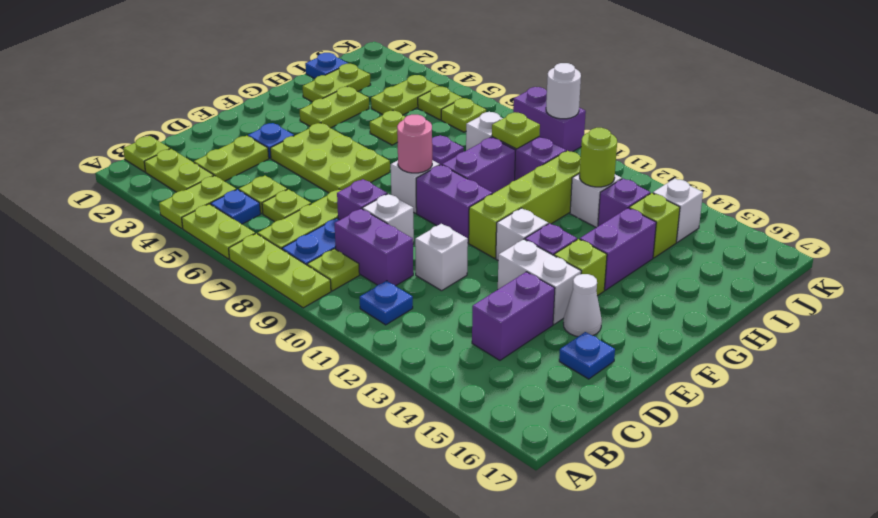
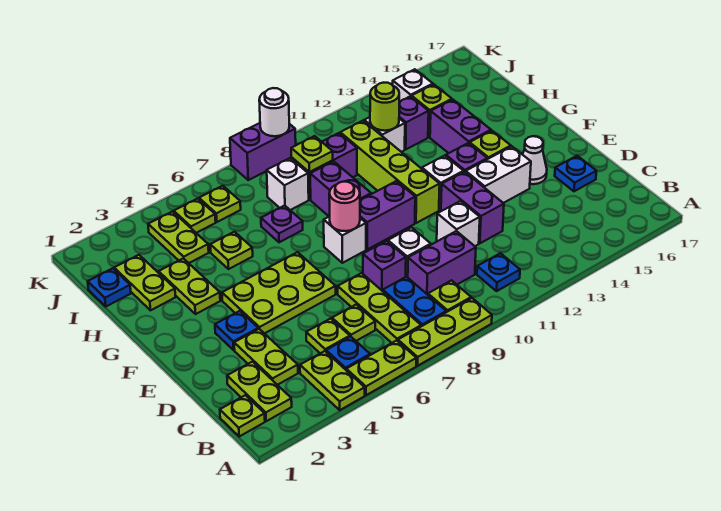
lime plate B2:B3 level 1 -> lime plate B2:C2 level 1
purple brick C14:D14 level 1 -> purple brick D12:E12 level 1

